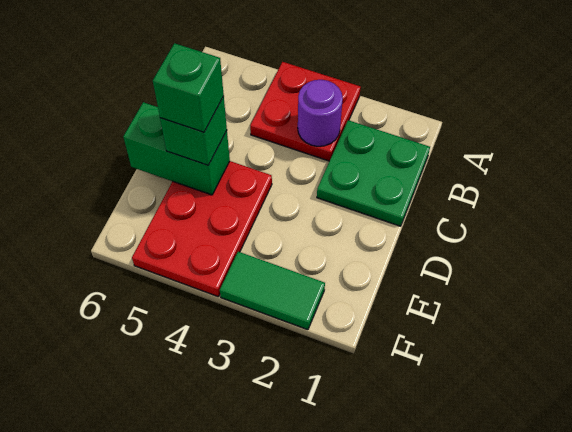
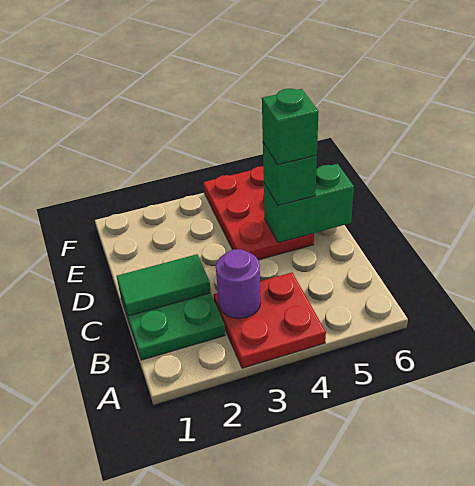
green tile F2:F3 level 1 -> green tile C1:C2 level 2

